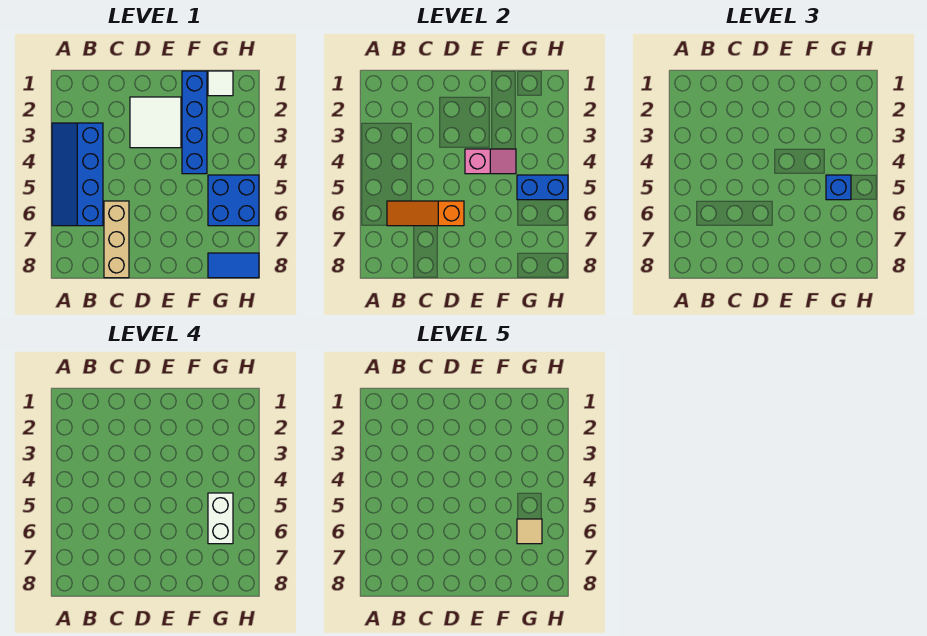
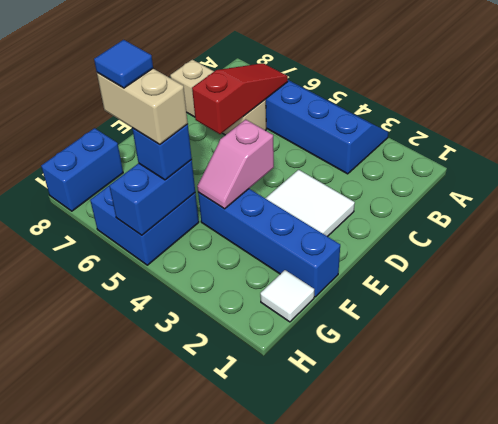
orange slope B6:D6 level 2 top D -> red slope B6:D6 level 2 top D
white brick G5:G6 level 4 -> tan brick G5:G6 level 4
tan tile G6 level 5 -> blue tile G6 level 5
blue tile G8:H8 level 1 -> blue brick G8:H8 level 1

